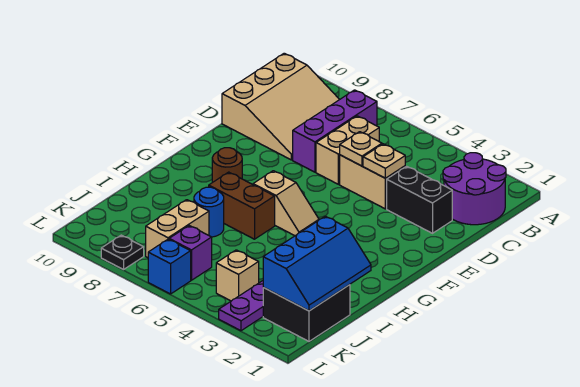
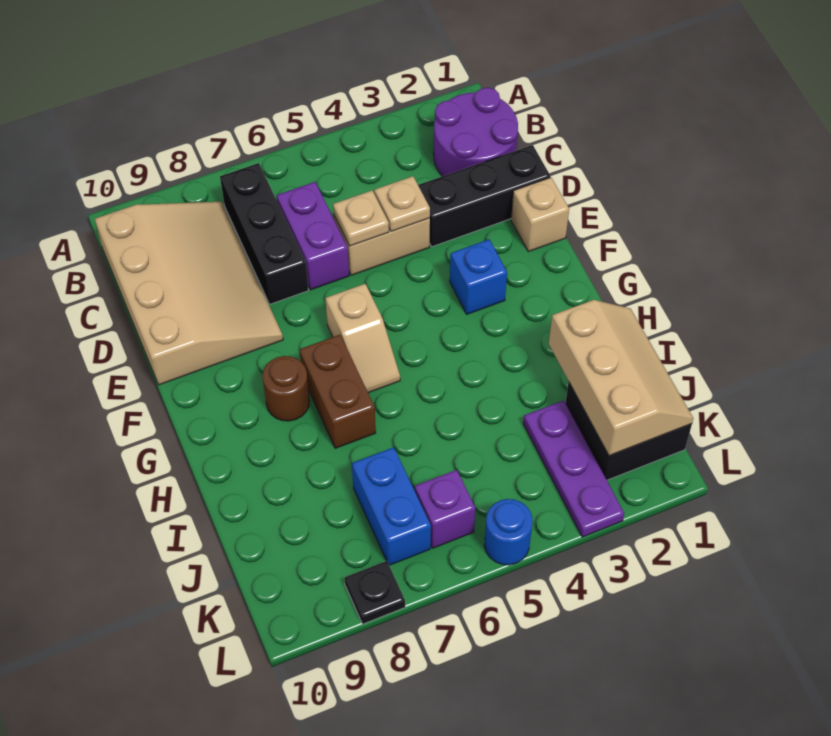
purple brick B7:D7 level 1 -> black brick B7:D7 level 1
tan slope B8:D10 level 1 top 10 -> tan slope B8:E10 level 1 top 10
tan brick C6:D6 level 1 -> purple brick C6:D6 level 1
black brick D2:D3 level 1 -> black brick D1:D3 level 1
tan slope G5:G6 level 1 top 6 -> tan slope F6:G6 level 1 top F
brown brick H6:H7 level 1 -> brown brick G7:H7 level 1
blue slope I1:K2 level 2 top 2 -> tan slope I1:K2 level 2 top 2
blue round brick I7 level 1 -> blue round brick L5 level 1
tan brick J7:K7 level 1 -> blue brick J7:K7 level 1
tan brick K4 level 1 -> tan brick E1 level 1
blue brick L6 level 1 -> blue brick F3 level 1

